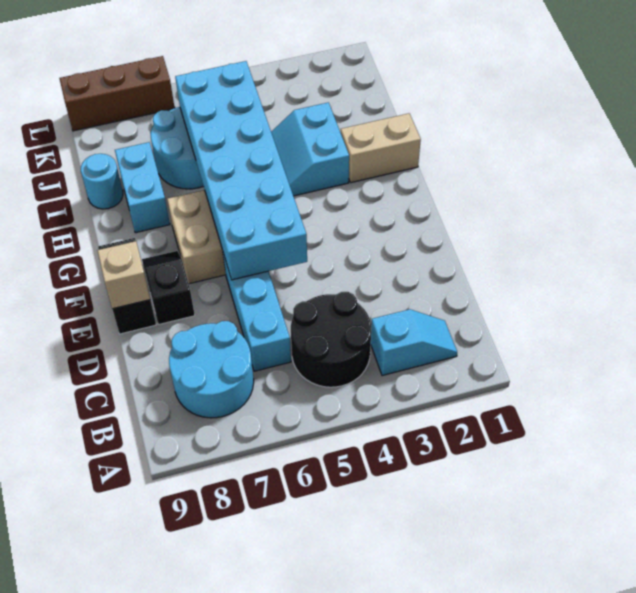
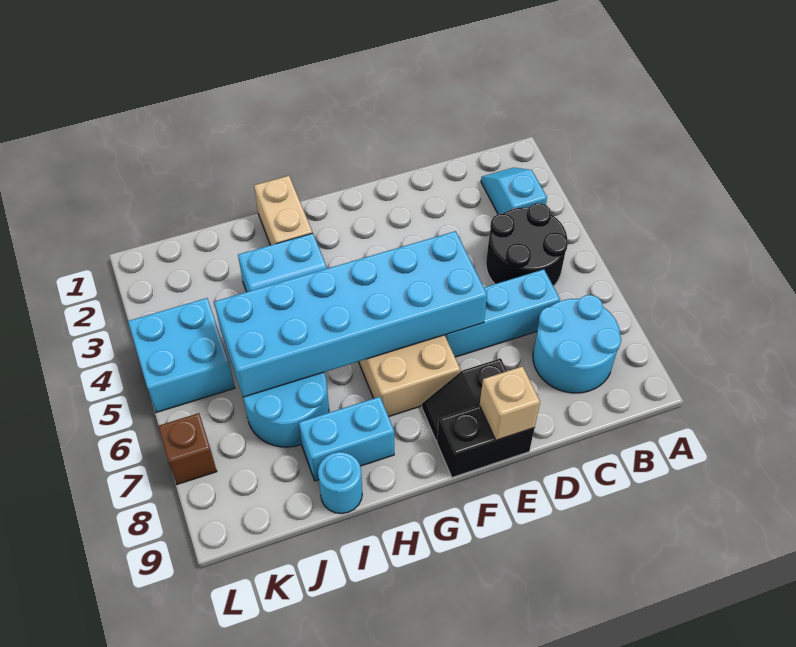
none -> cyan brick K4:L5 level 1
brown brick L7:L9 level 1 -> brown brick L7 level 1

